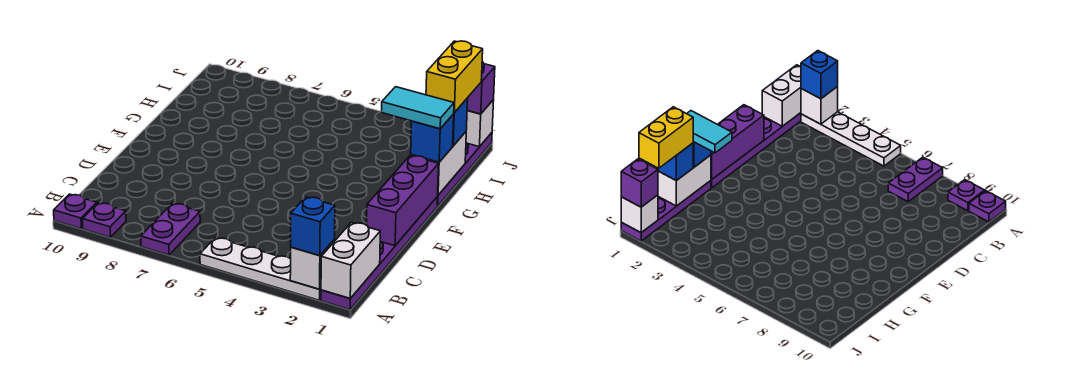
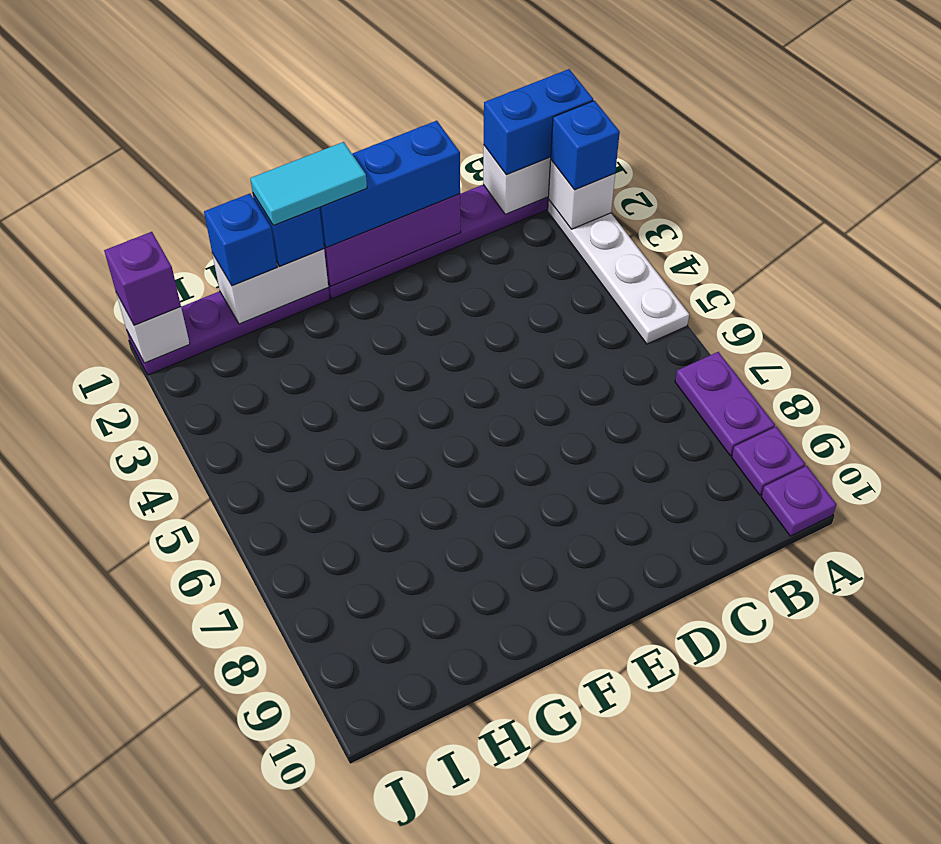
none -> blue brick A1:B1 level 3
purple plate A7:B7 level 1 -> purple plate A7:A8 level 1
none -> blue brick D1:F1 level 3
cyan tile G1:G2 level 4 -> cyan tile F1:G1 level 4
yellow brick H1:I1 level 4 -> none

